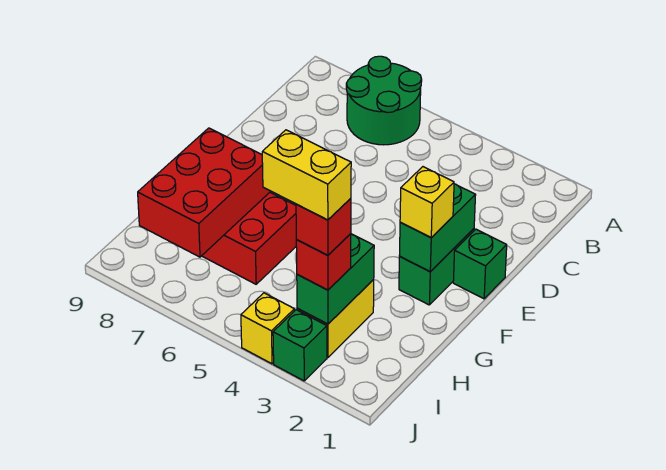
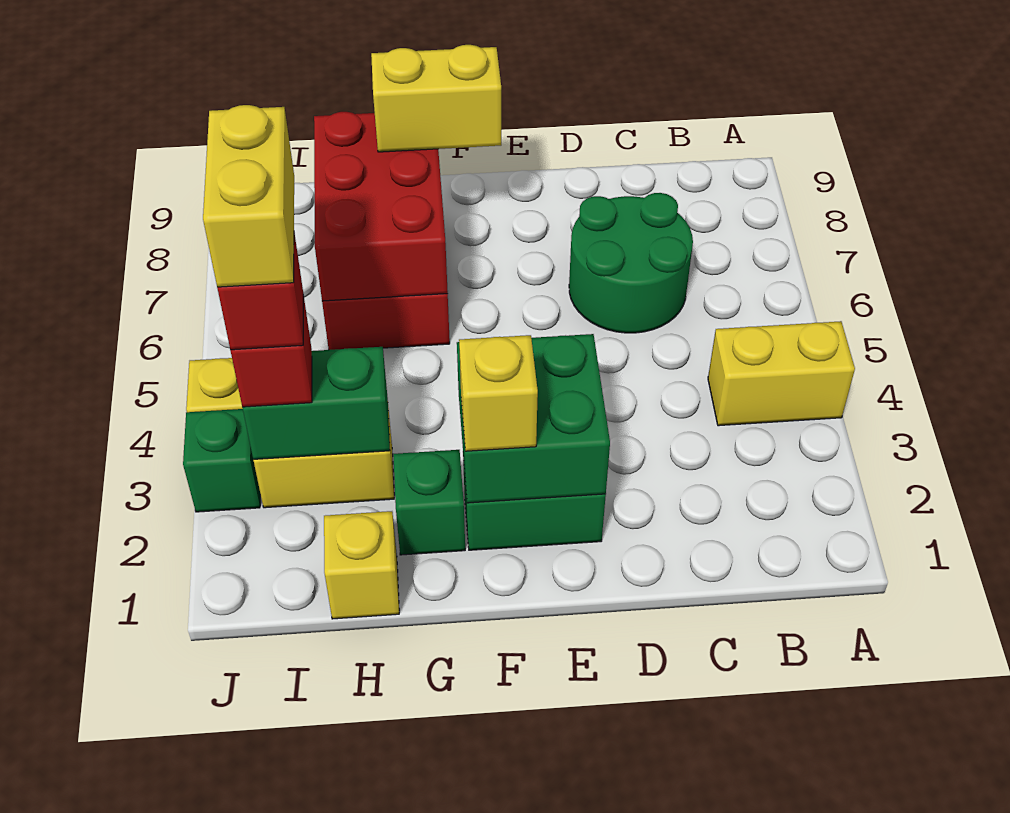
none -> yellow brick A4:B4 level 1
green round brick A6:B7 level 1 -> green round brick C6:D7 level 1
green brick E1 level 1 -> green brick G2 level 1
green brick E2:F2 level 2 -> green brick E2:F3 level 2
none -> yellow brick F8:G8 level 3
red brick G7:I8 level 2 -> red brick G6:H8 level 2
none -> yellow brick H1 level 1

